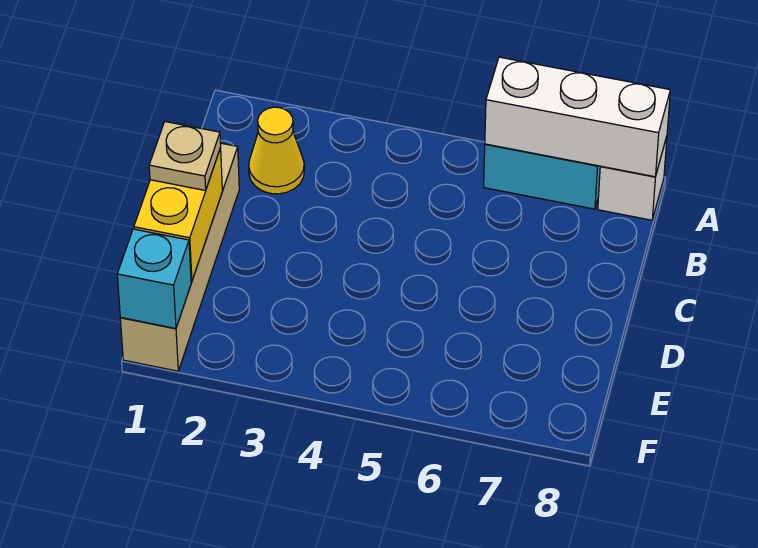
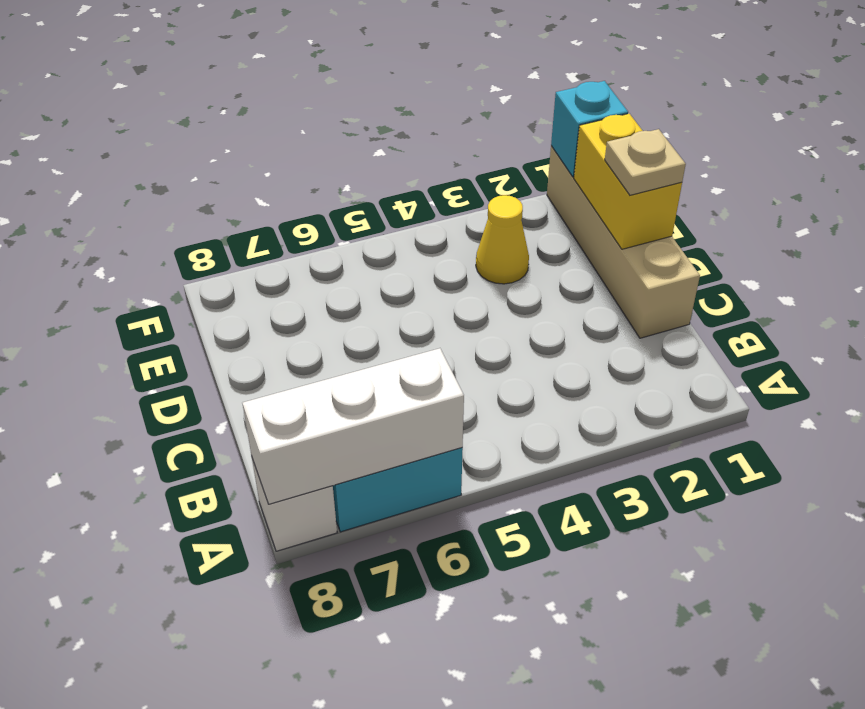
yellow cone B2 level 1 -> yellow cone E3 level 1

